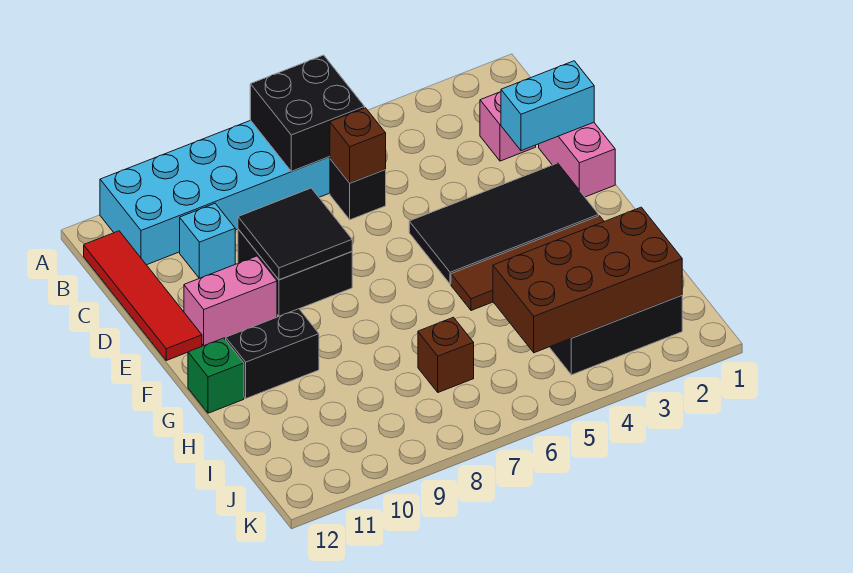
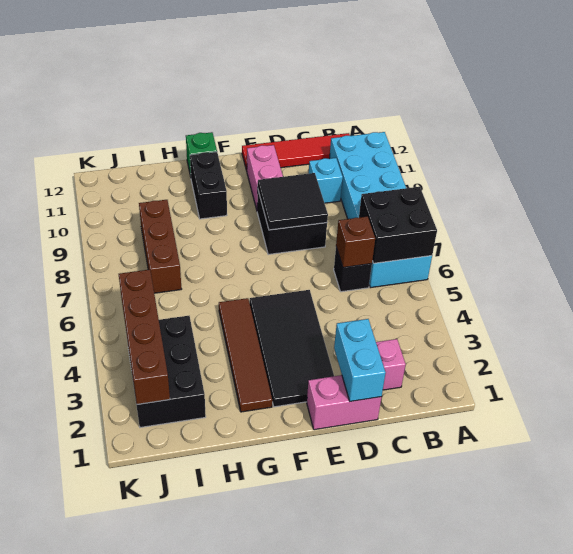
brown brick I2:J5 level 2 -> brown brick J2:J5 level 2
brown brick I7 level 1 -> brown brick I7:I9 level 1

